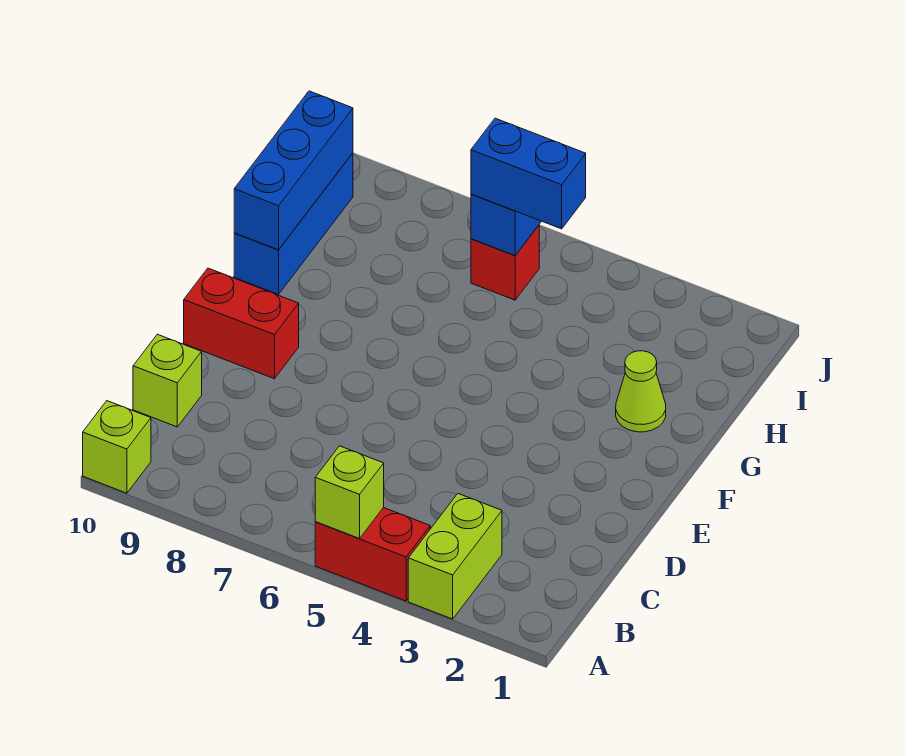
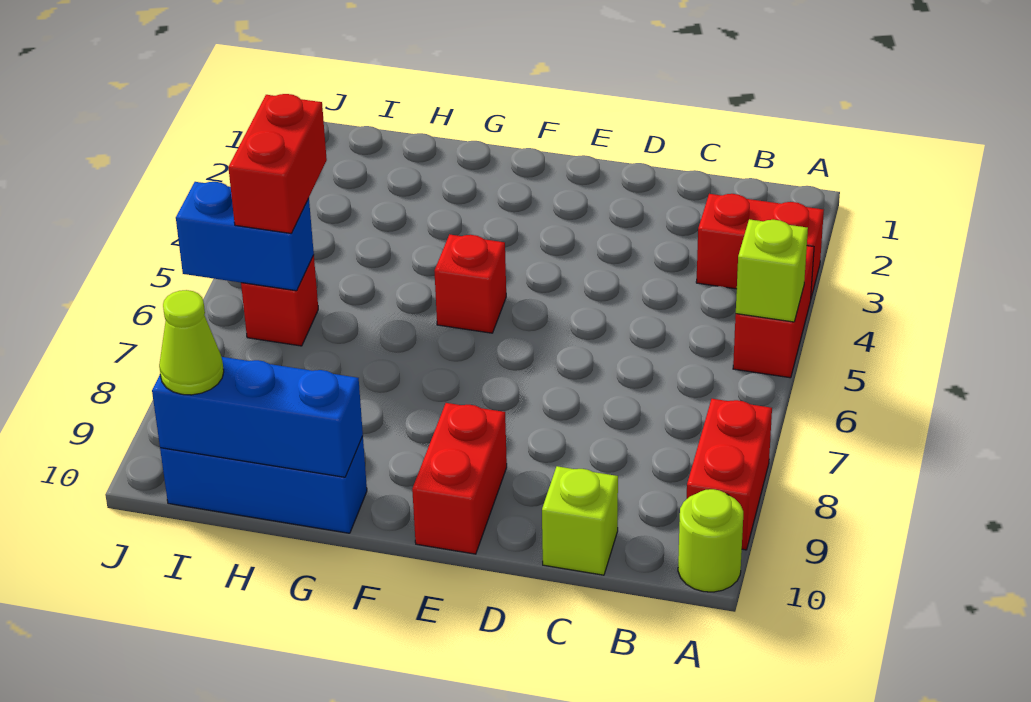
lime brick A3:B3 level 1 -> red brick A3:B3 level 1
none -> red brick A8:A9 level 1
lime brick A10 level 1 -> lime round brick A10 level 1
none -> red brick F5 level 1
lime cone G2 level 1 -> lime cone I10 level 3
blue brick I5:I6 level 3 -> red brick I5:I6 level 3

